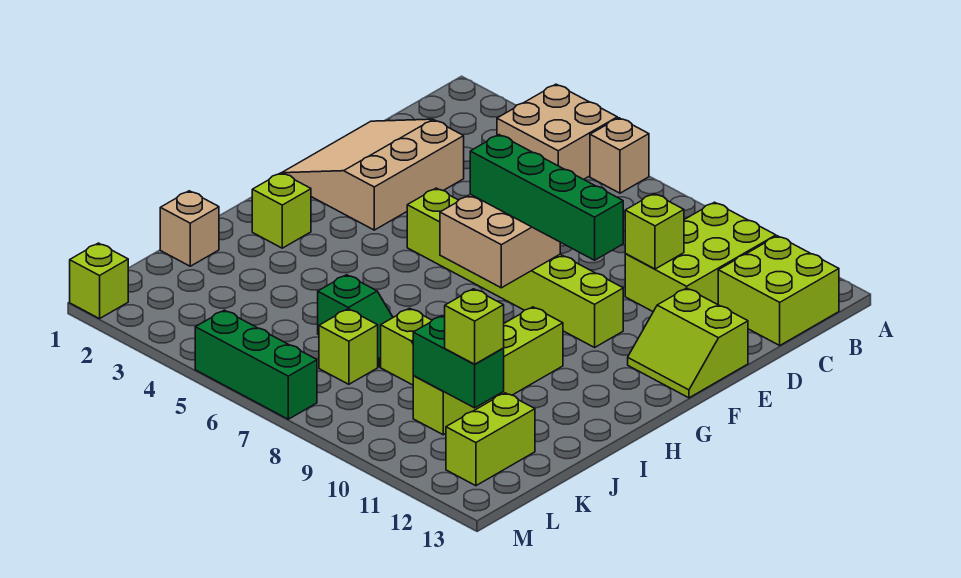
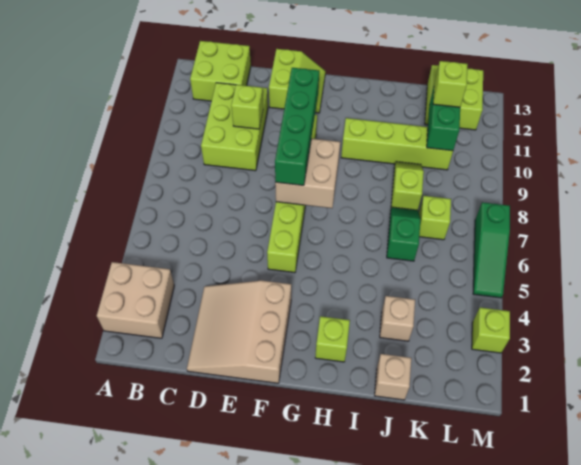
tan brick A4:B5 level 1 -> tan brick A2:B3 level 1
tan brick A6 level 1 -> tan brick J3 level 1
lime brick B10:D11 level 1 -> lime brick C9:D11 level 1
tan slope D1:F3 level 1 top 3 -> tan slope D1:F3 level 1 top F
lime brick K12:L12 level 1 -> lime brick K12:L13 level 1
lime brick M1 level 1 -> lime brick M3 level 1
green brick M5:M7 level 1 -> green slope M5:M7 level 1 top 7

